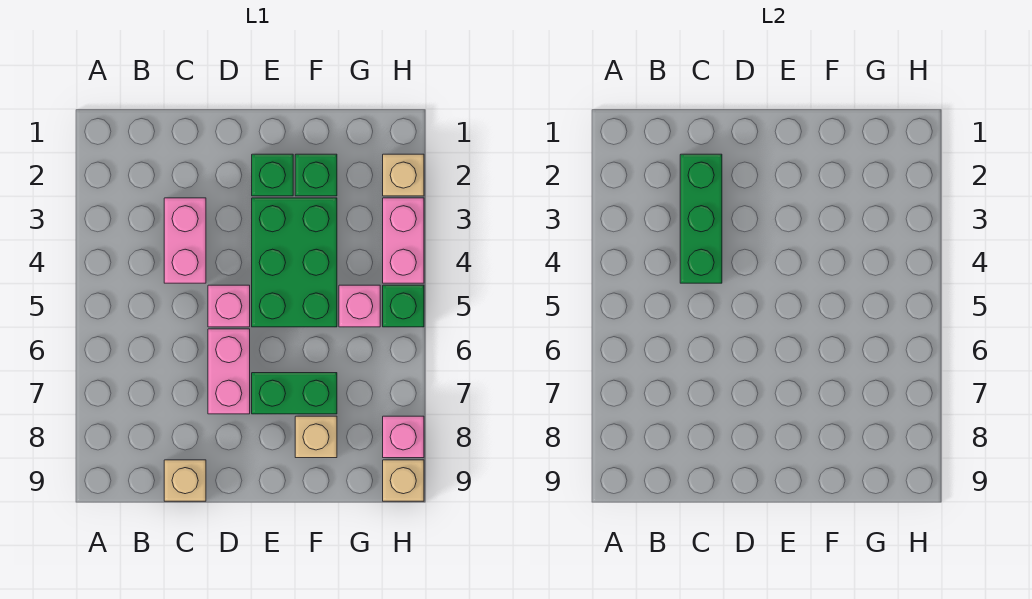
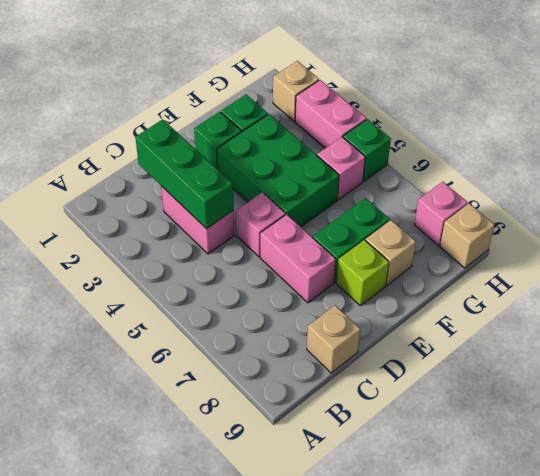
none -> lime brick E8 level 1

